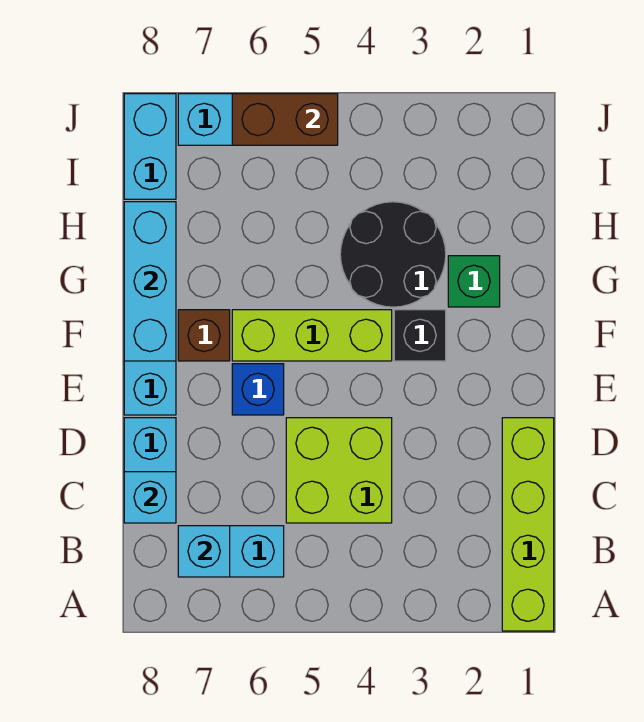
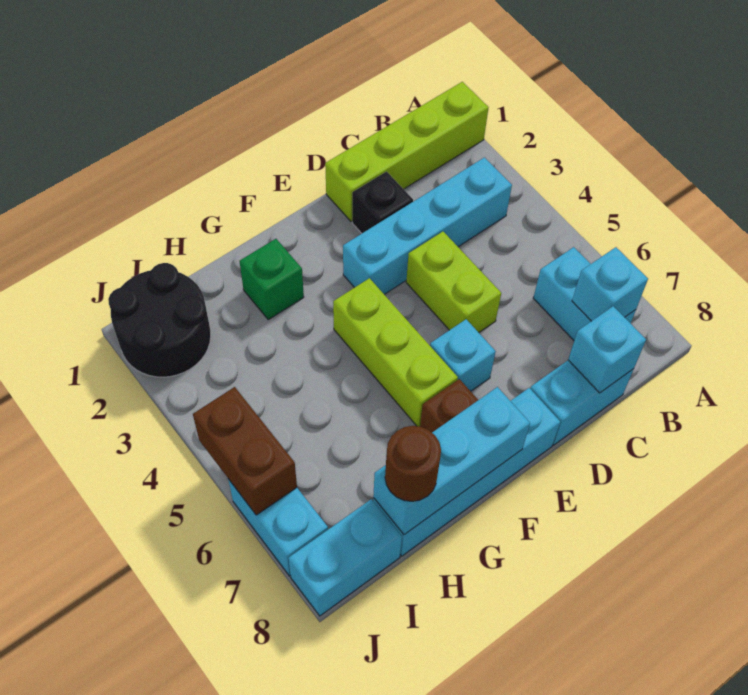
none -> cyan brick B3:E3 level 1
lime brick C4:D5 level 1 -> lime brick D4:D5 level 1
blue brick E6 level 1 -> cyan brick E6 level 1
black brick F3 level 1 -> black brick D2 level 1
black round brick G3:H4 level 1 -> black round brick I1:J2 level 1
none -> brown round brick H8 level 3

